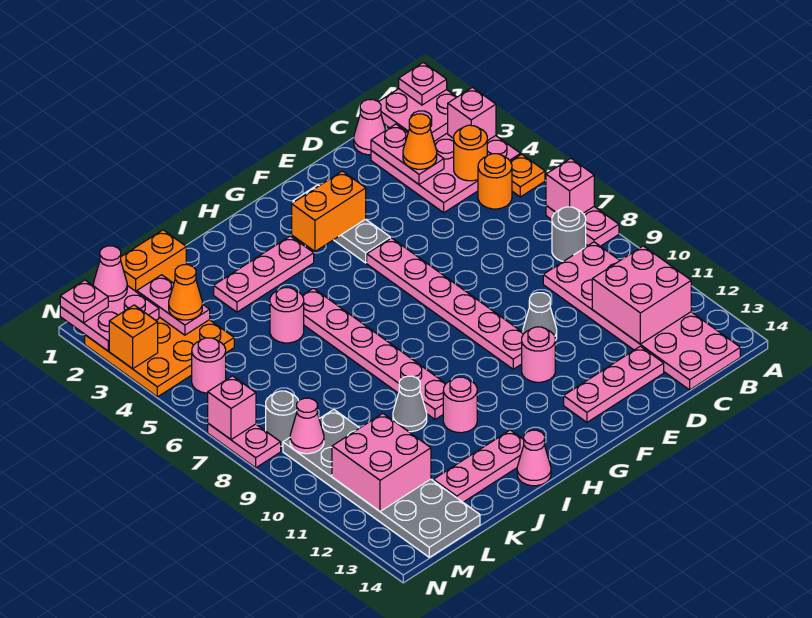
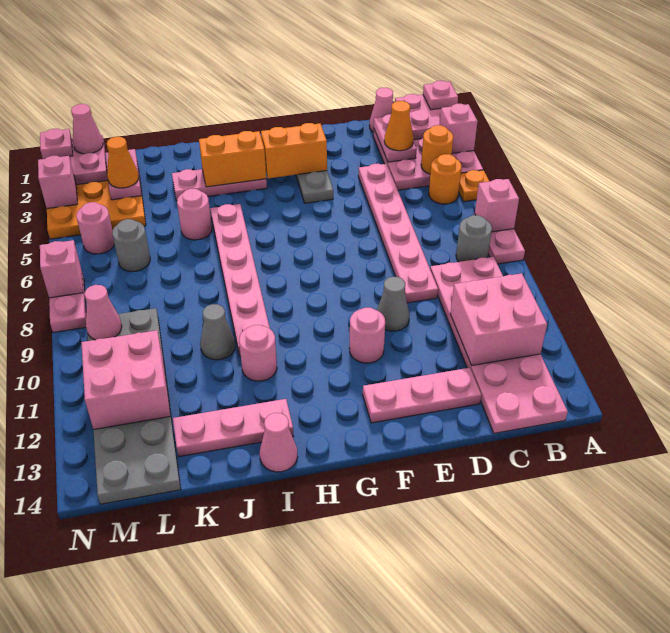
pink plate F5:F10 level 1 -> pink plate D4:D9 level 1
orange brick K1:L1 level 1 -> orange brick H3:I3 level 2
grey round brick M8 level 1 -> grey round brick L6 level 1
orange brick N3 level 2 -> pink brick N3 level 2

